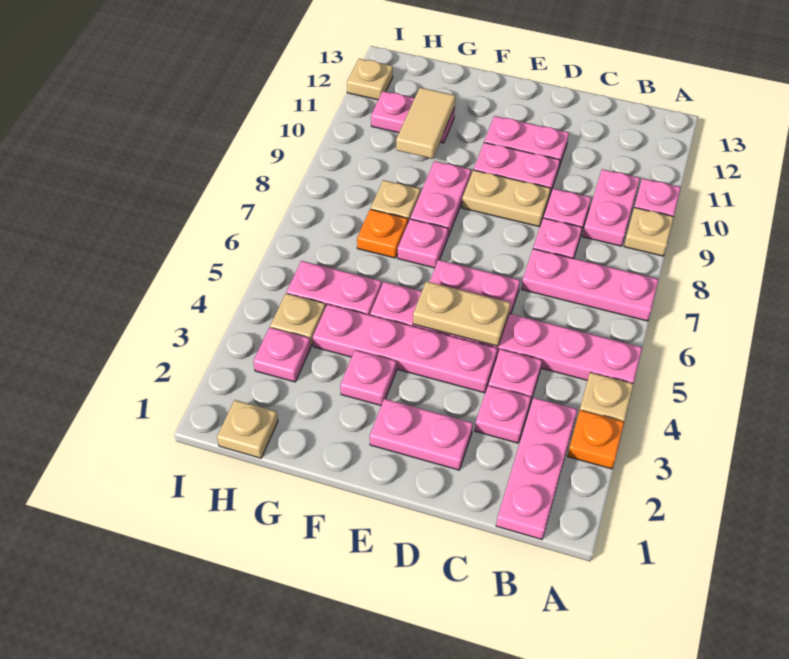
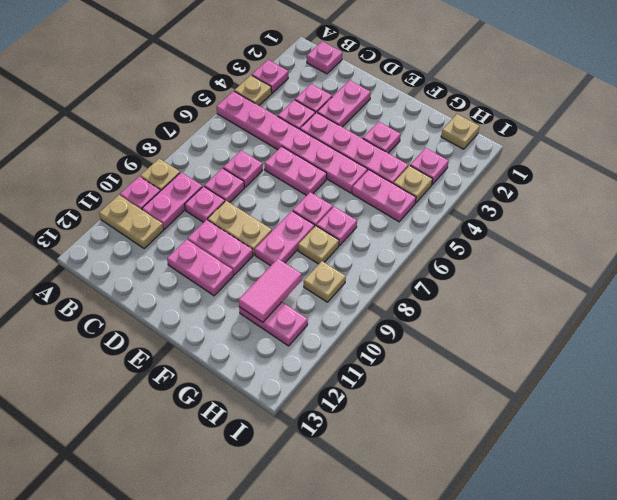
orange plate A3 level 1 -> pink plate A3 level 1
pink plate A7:C7 level 1 -> pink plate C7 level 1
pink plate B1:B3 level 1 -> pink plate B1 level 1
pink plate D2:E2 level 1 -> pink plate D2:D3 level 1
tan plate D5:E5 level 2 -> tan plate A11:B11 level 1
orange plate G7 level 1 -> pink plate G7 level 1
tan tile G10:G11 level 2 -> pink tile G10:G11 level 2
tan plate I12 level 1 -> tan plate H9 level 1

